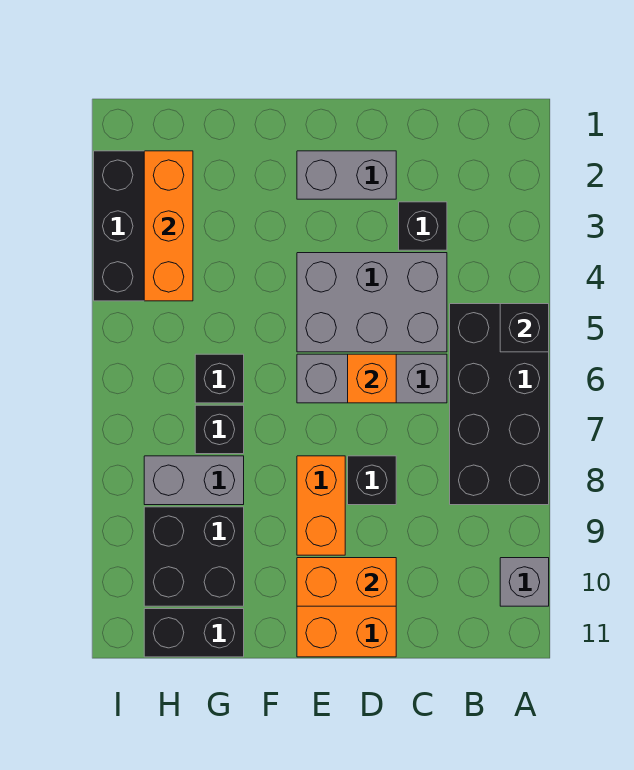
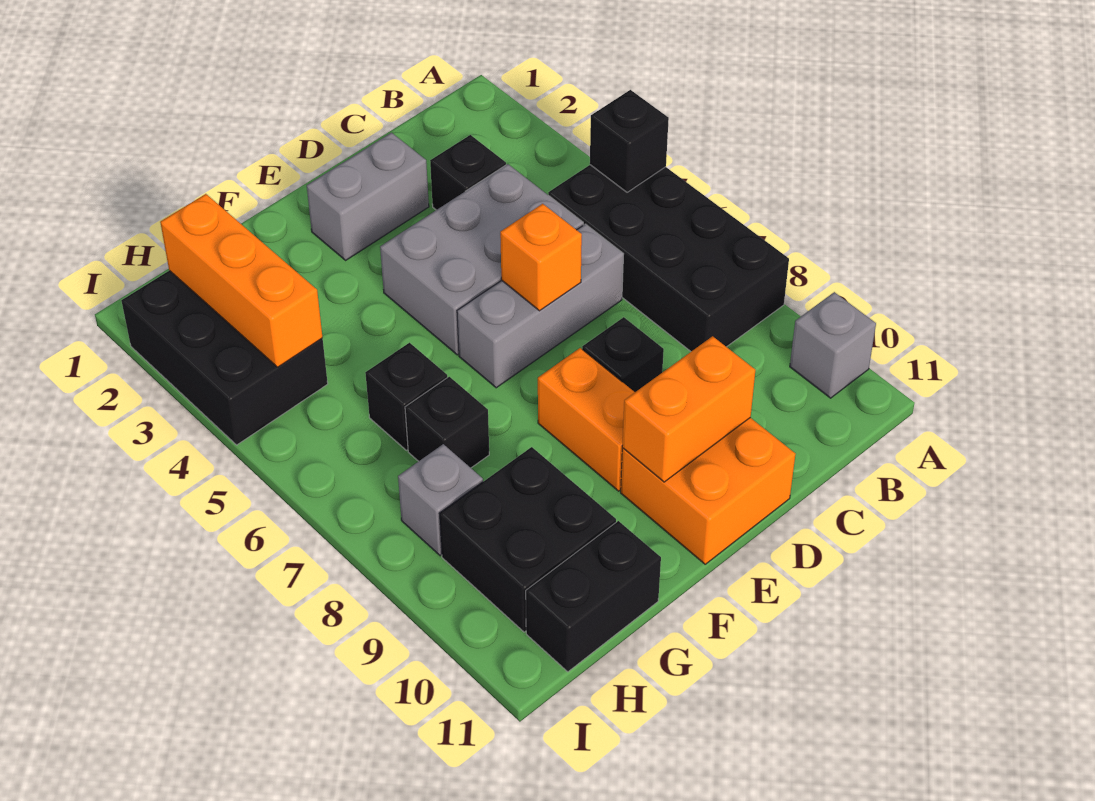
grey brick G8:H8 level 1 -> grey brick H8 level 1

